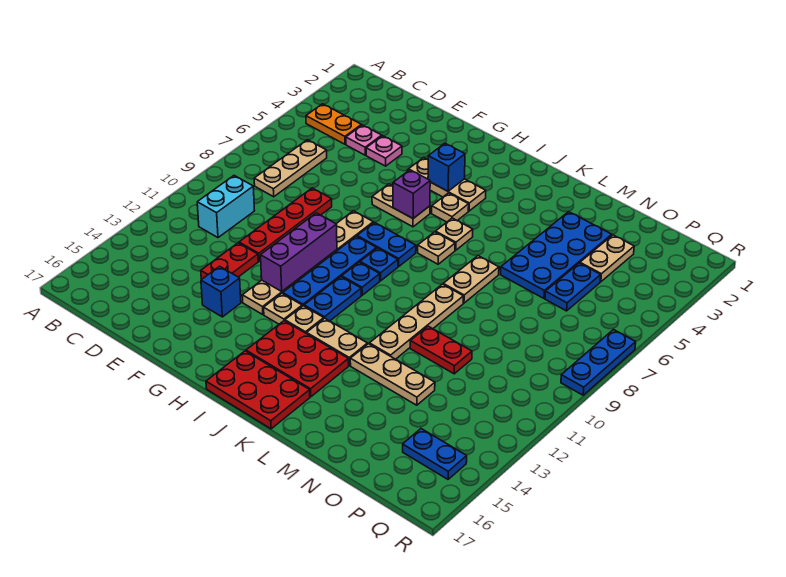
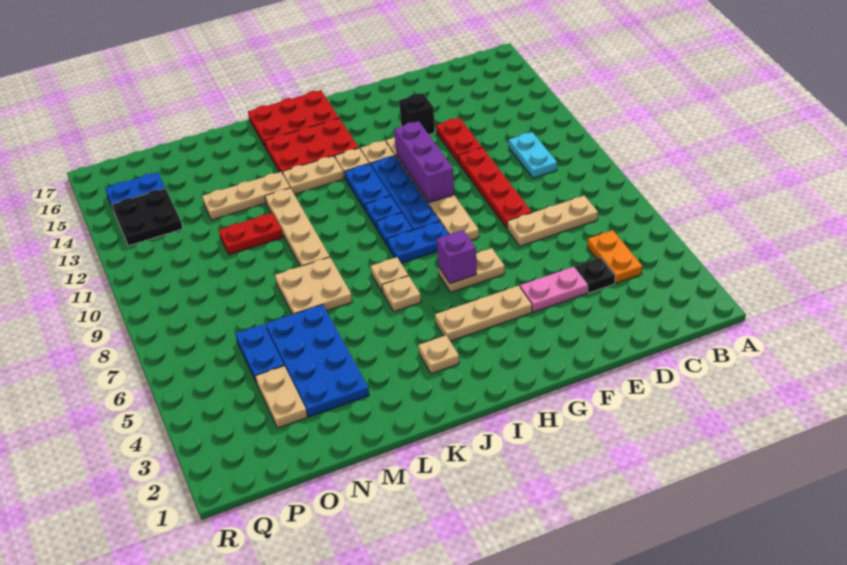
orange plate B4:C4 level 1 -> orange plate C4:C5 level 1
tan plate C6:C8 level 1 -> tan plate C7:E7 level 1
cyan brick C10:C11 level 1 -> cyan plate C10:C11 level 1
pink plate D4 level 1 -> black plate D4 level 1
pink plate E4 level 1 -> pink plate E4:F4 level 1
blue brick F14 level 1 -> black brick F14 level 1
blue brick H4 level 2 -> none
tan plate I5 level 1 -> tan plate J3 level 1
tan plate L7:L8 level 1 -> tan plate L7:M8 level 1
none -> black plate P13:Q14 level 1
blue plate R7:R9 level 1 -> none

